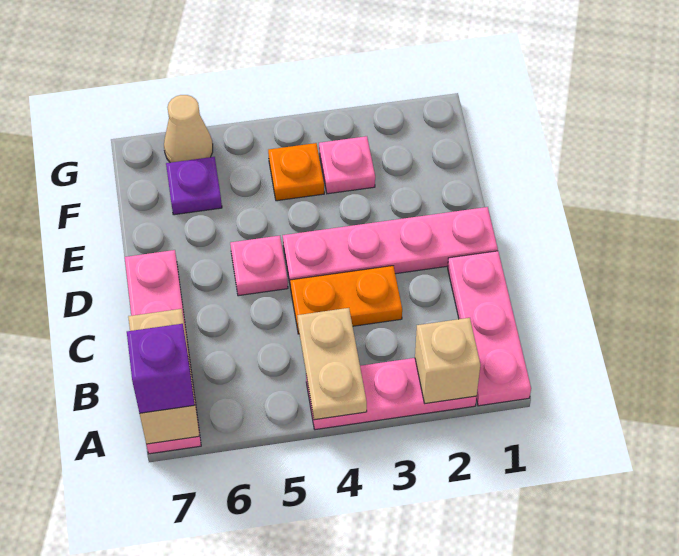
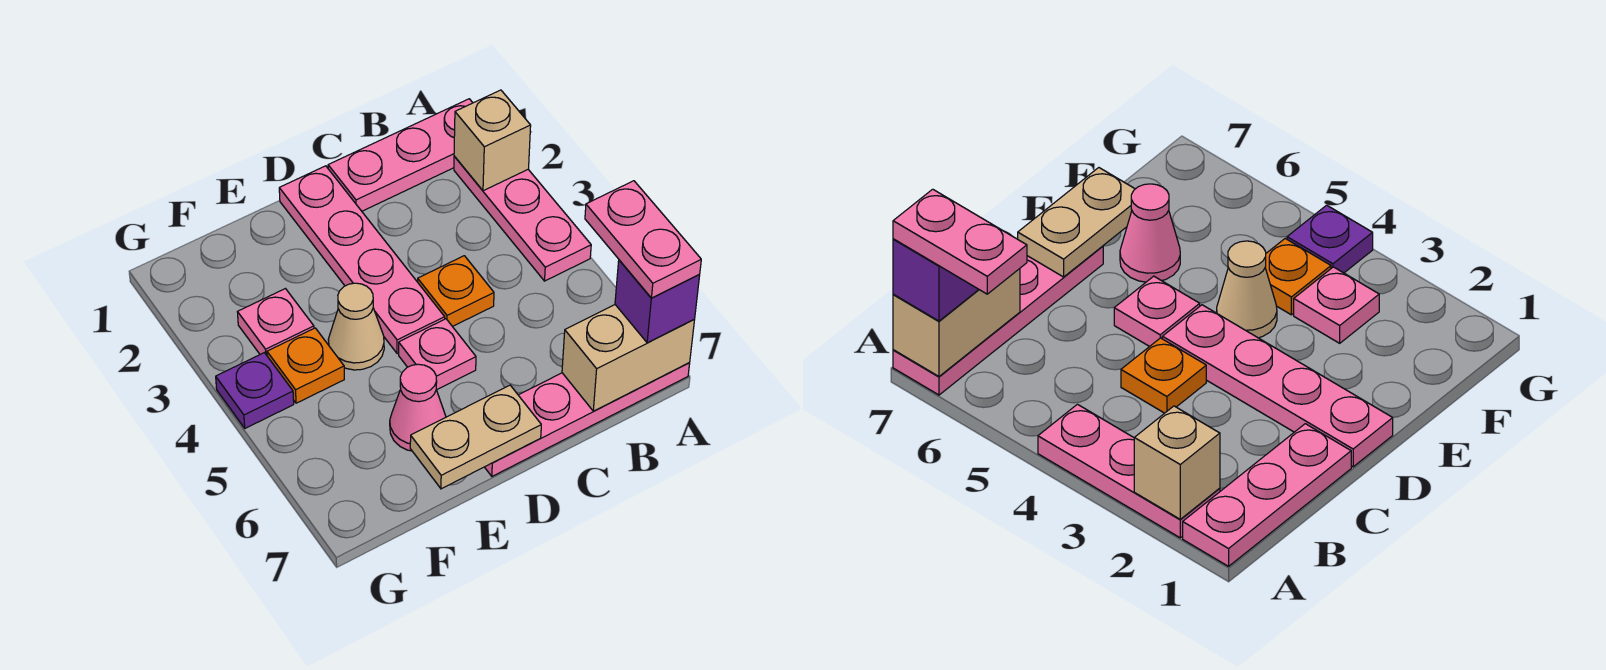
tan plate A4:B4 level 2 -> tan plate D7:E7 level 2
none -> pink plate A6:A7 level 4
orange plate C3:C4 level 1 -> orange plate C4 level 1
none -> pink cone E6 level 1
purple plate F6 level 1 -> purple plate G4 level 1
tan cone G6 level 1 -> tan cone E4 level 1

